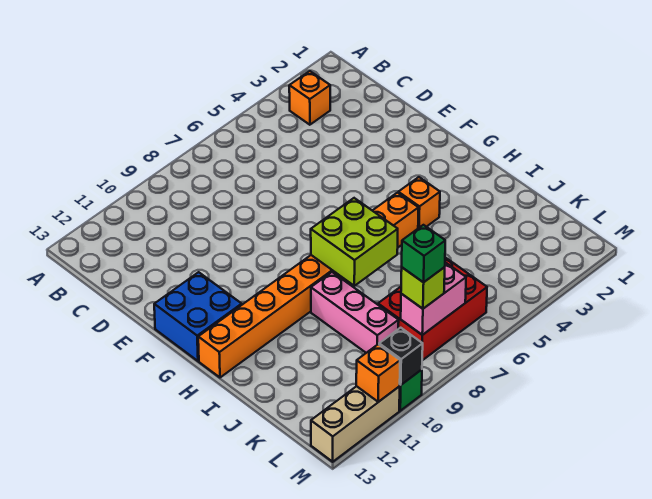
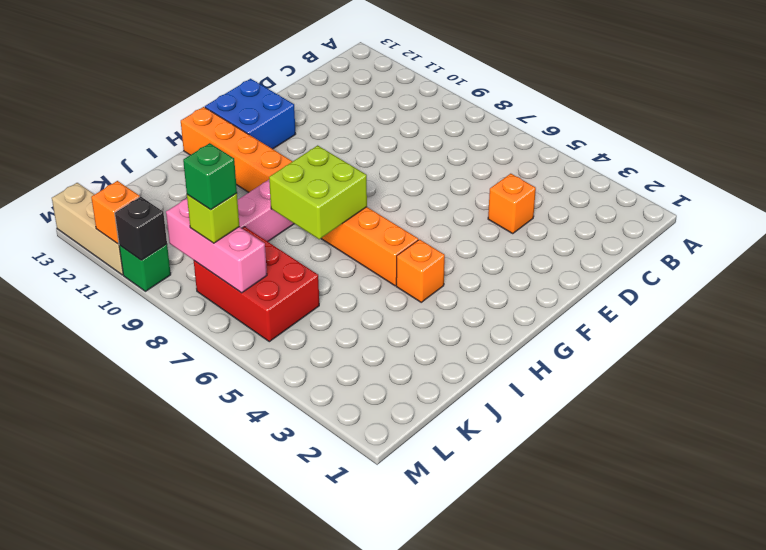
orange brick B3 level 1 -> orange brick D4 level 1
pink brick L7:L8 level 2 -> pink brick L7:L9 level 2

